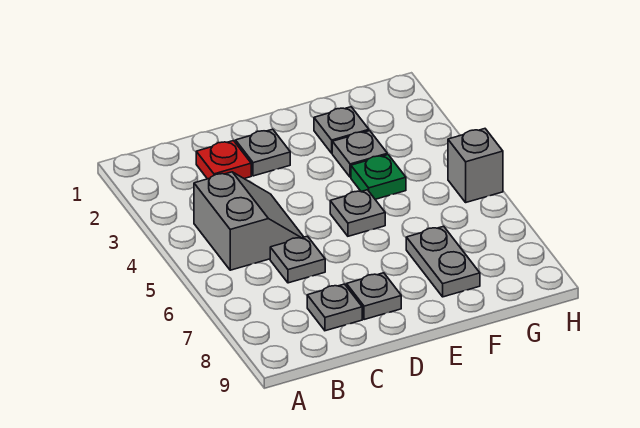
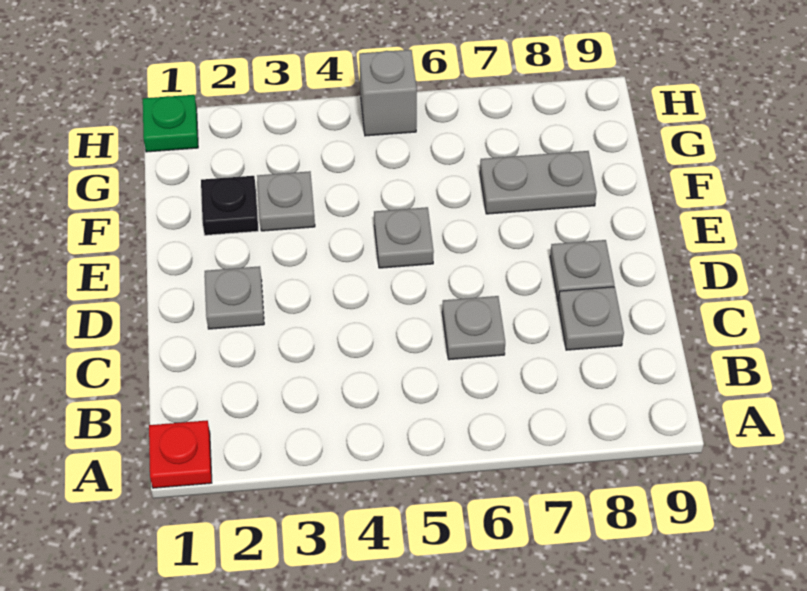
grey slope B4:C5 level 1 top B -> none
red plate C2 level 1 -> red plate A1 level 1
grey plate F2 level 1 -> black plate F2 level 1
green plate F4 level 1 -> green plate H1 level 1

